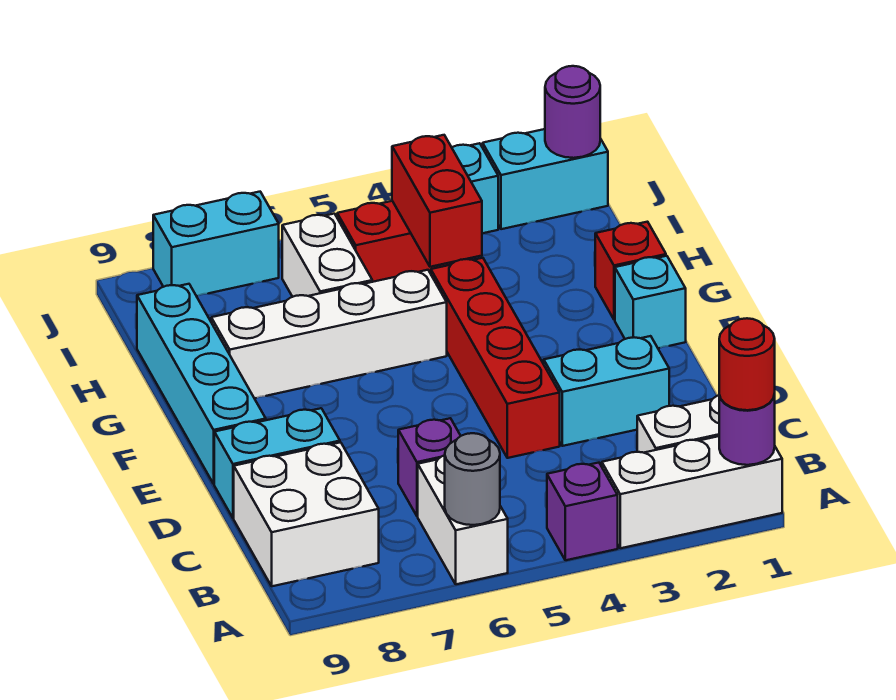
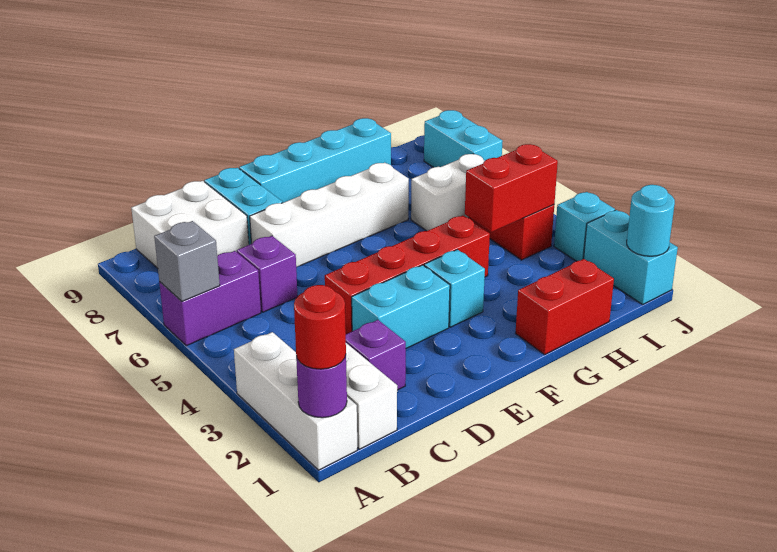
purple brick A4 level 1 -> purple brick C2 level 1
white brick A6:B6 level 1 -> purple brick A6:B6 level 1
grey round brick A6 level 2 -> grey brick A6 level 2
cyan brick D2:D3 level 1 -> cyan brick D3:E3 level 1
cyan brick F1 level 1 -> cyan brick F3 level 1
red brick G1 level 1 -> red brick G1:H1 level 1
white brick G5:G8 level 1 -> white brick D7:G7 level 1
purple round brick J1 level 2 -> cyan round brick J1 level 2

